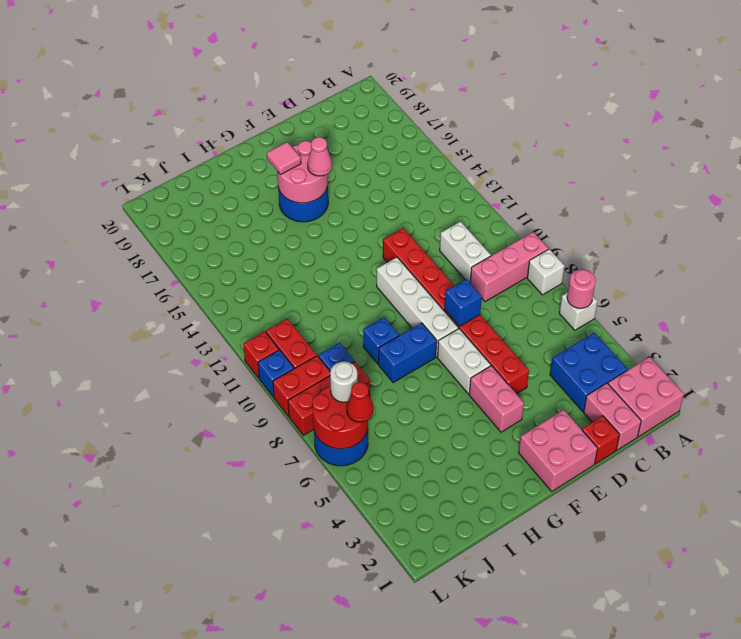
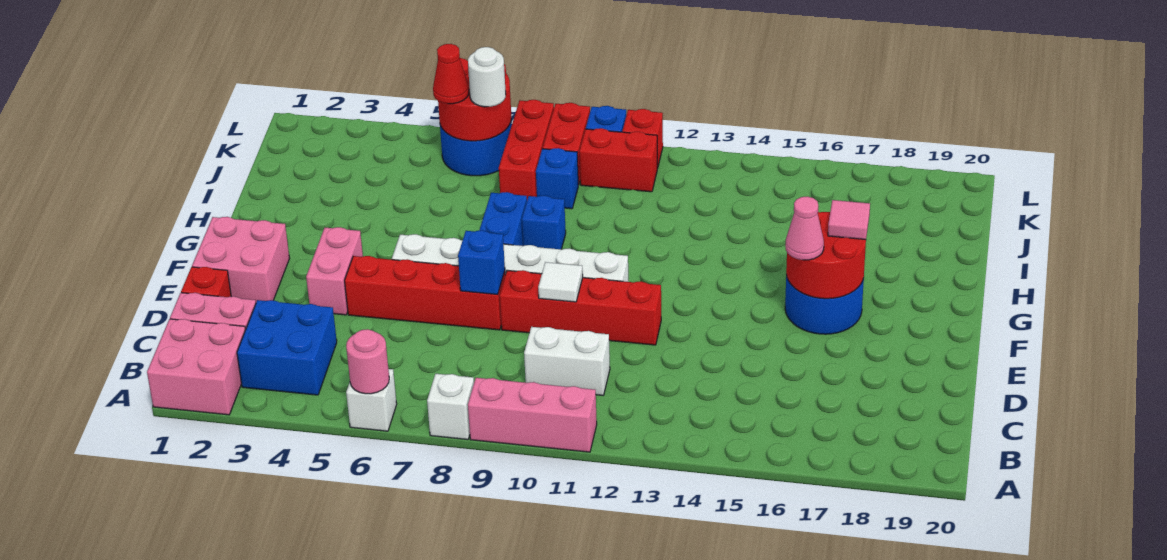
pink brick A9:C9 level 1 -> pink brick A9:A11 level 1
none -> white tile E10 level 2
pink brick F4:F5 level 1 -> pink brick E4:F4 level 1
pink round brick F16:G17 level 2 -> red round brick F16:G17 level 2

